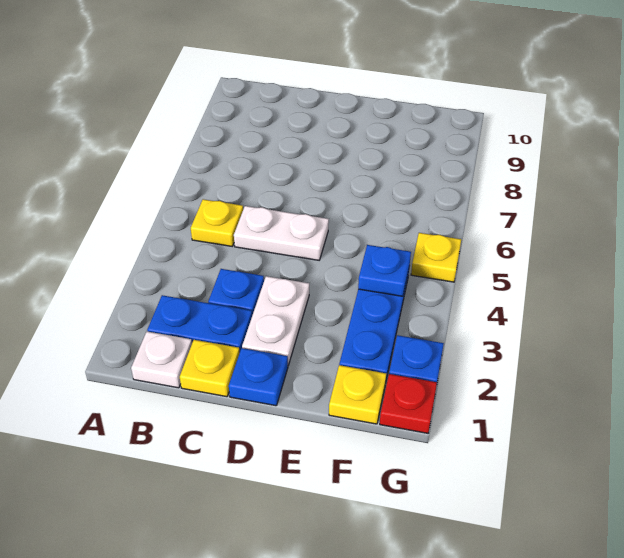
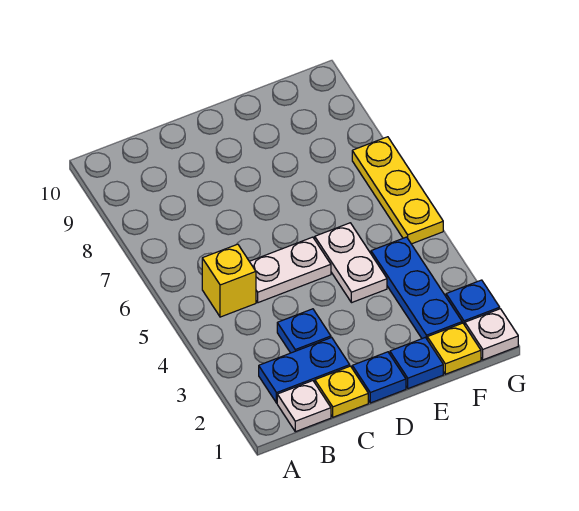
yellow plate B5 level 1 -> yellow brick B5 level 1
white plate D2:D3 level 1 -> white plate E4:E5 level 1
blue plate F4 level 2 -> blue plate E1 level 1
red plate G1 level 1 -> white plate G1 level 1
yellow plate G5 level 1 -> yellow plate G5:G7 level 1

